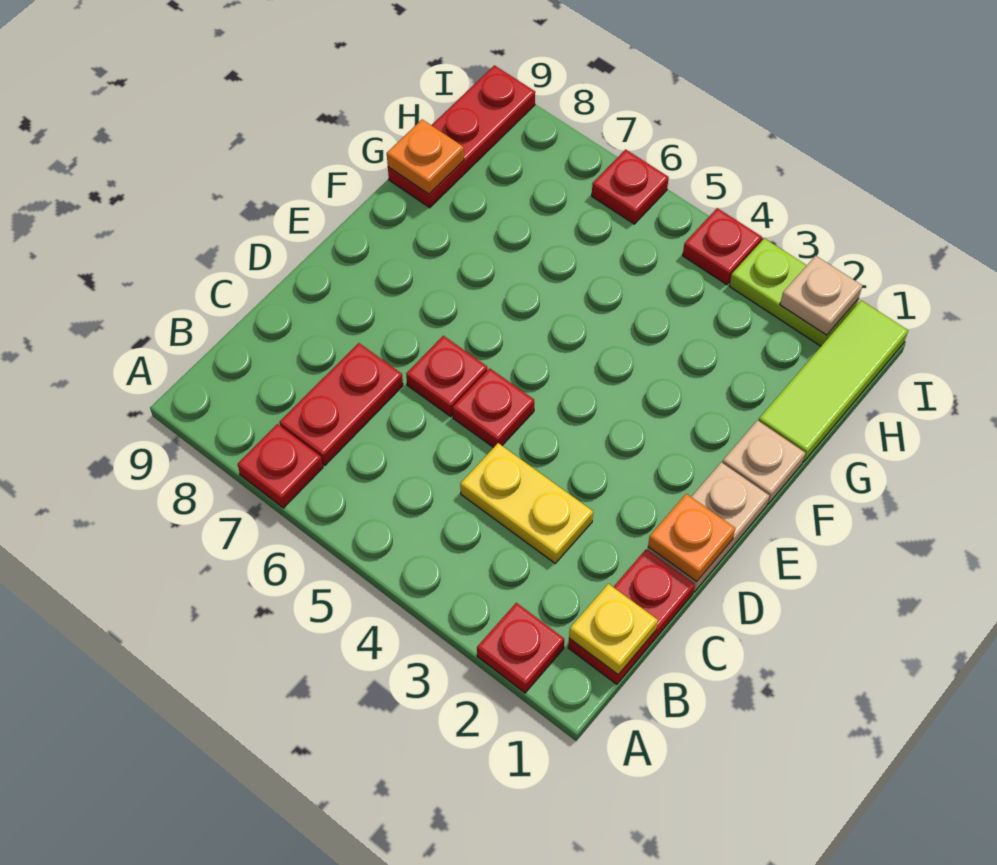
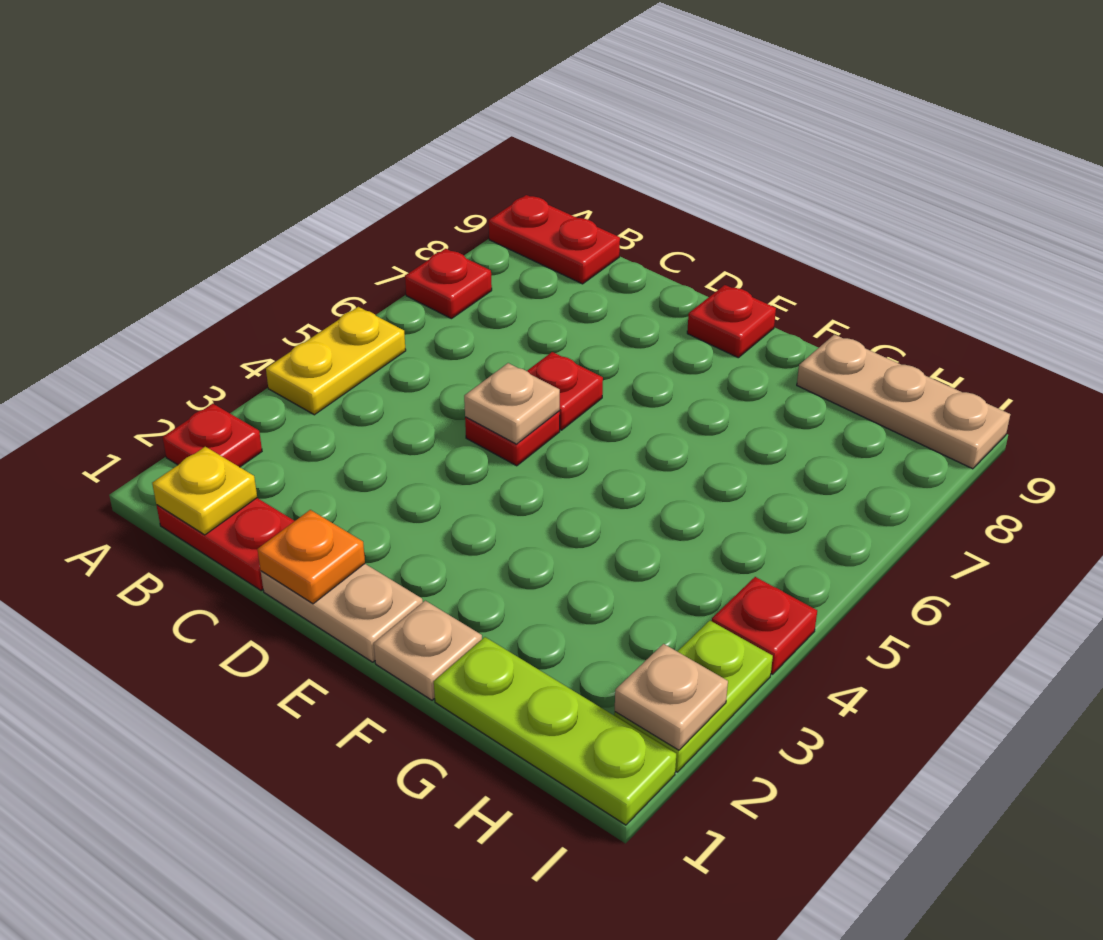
red plate B7:C7 level 1 -> red plate A9:B9 level 1
yellow plate C3:C4 level 1 -> yellow plate A4:A5 level 1
none -> tan plate D5 level 2
lime tile G1:I1 level 1 -> lime plate G1:I1 level 1
red plate G9:I9 level 1 -> tan plate G9:I9 level 1
orange plate G9 level 2 -> none
red plate I6 level 1 -> red plate E9 level 1

